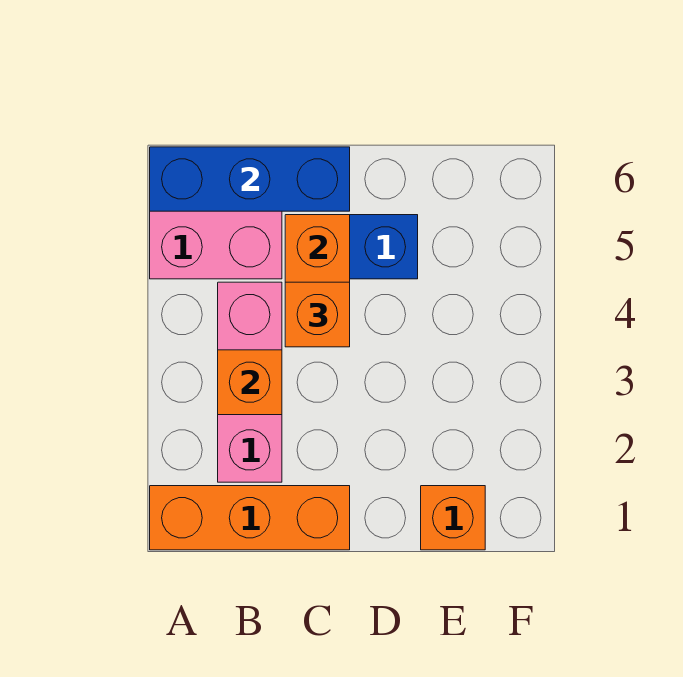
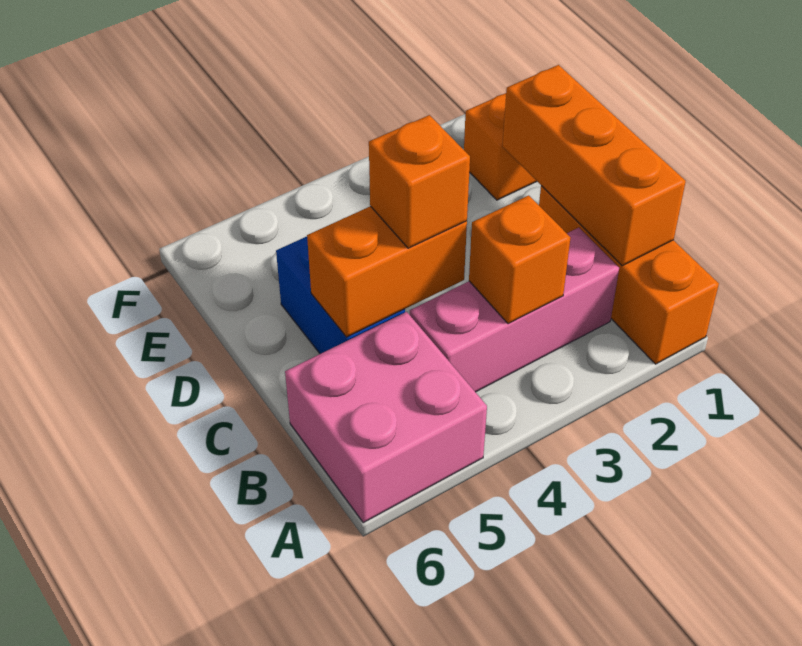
blue brick A6:C6 level 2 -> none
none -> orange brick B1:D1 level 2

